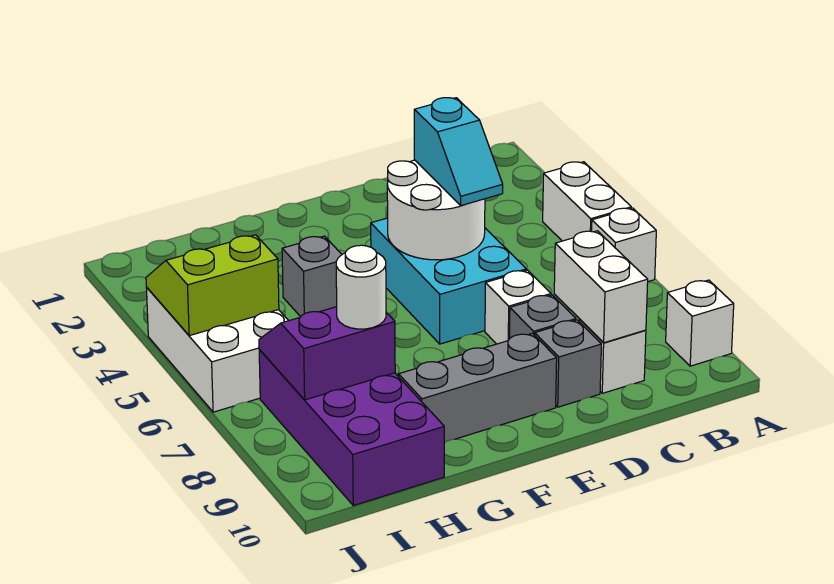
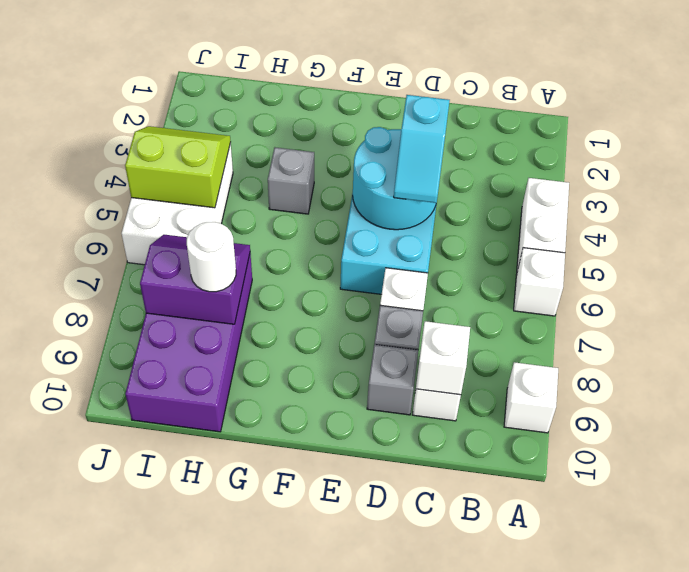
white brick C8:C9 level 2 -> white brick C9 level 2
white round brick D4:E5 level 2 -> cyan round brick D4:E5 level 2
grey brick E9:G9 level 1 -> none

